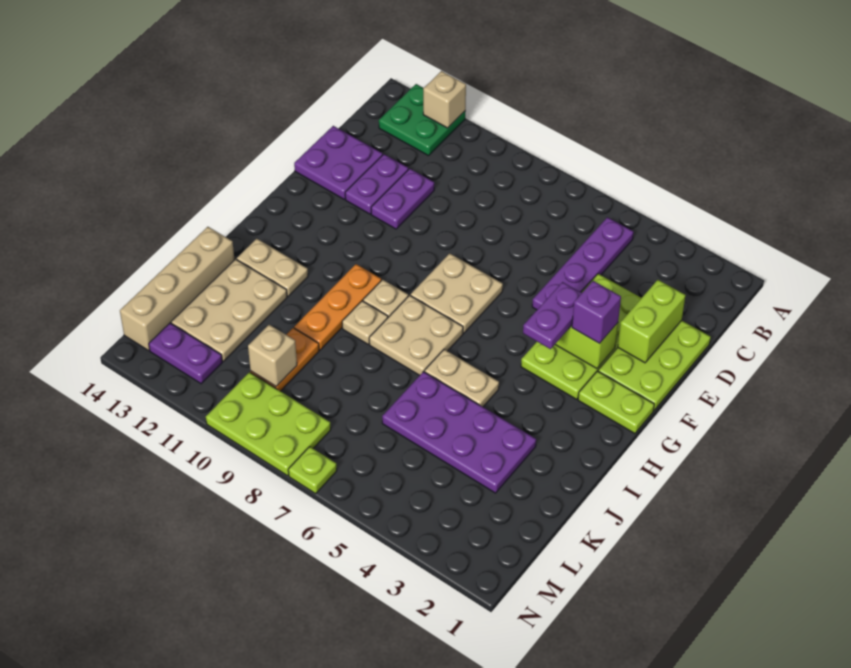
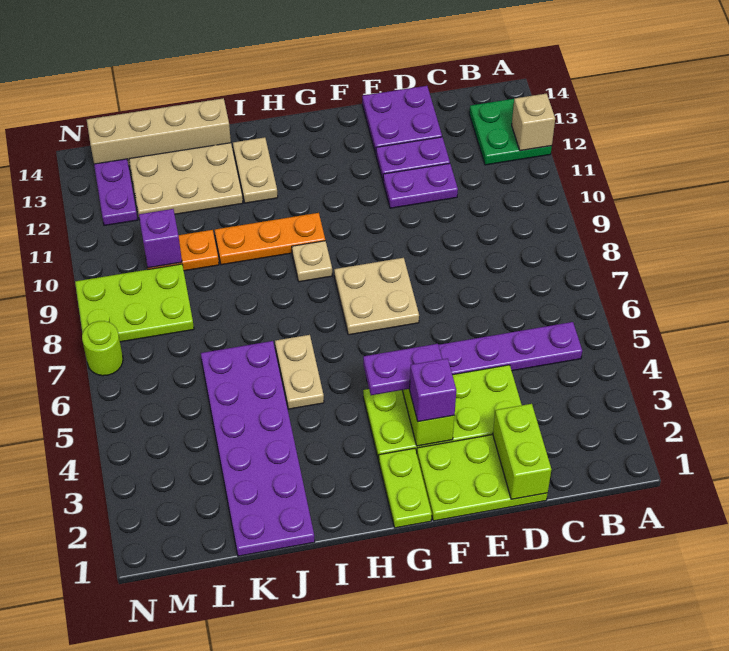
lime brick D2:E2 level 2 -> lime brick D1:D2 level 2
tan plate H7:I8 level 1 -> none
tan plate I9 level 1 -> none
purple plate J3:K6 level 1 -> purple plate J1:K6 level 1
tan brick L10 level 2 -> purple brick L10 level 2
lime plate M8:N10 level 1 -> lime plate L8:N9 level 1
lime plate N7 level 1 -> lime round brick N7 level 1

